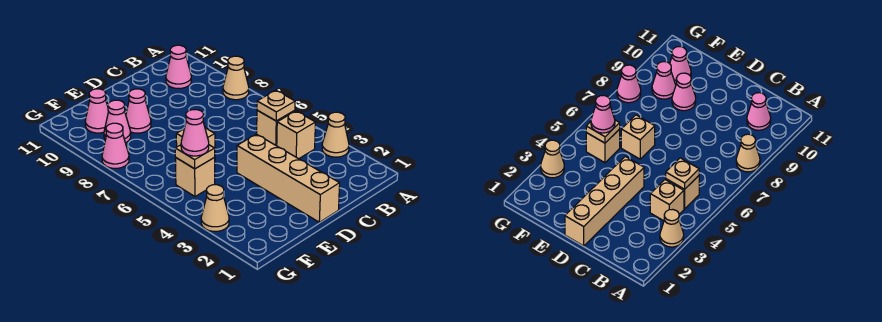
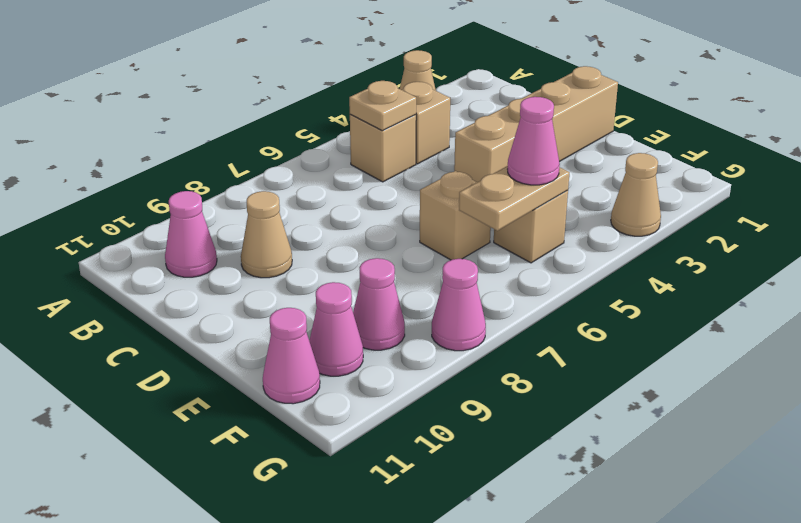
tan cone A8 level 1 -> tan cone C9 level 1
pink cone E9 level 1 -> pink cone F11 level 1
tan plate F5 level 2 -> tan plate F5:F6 level 2

